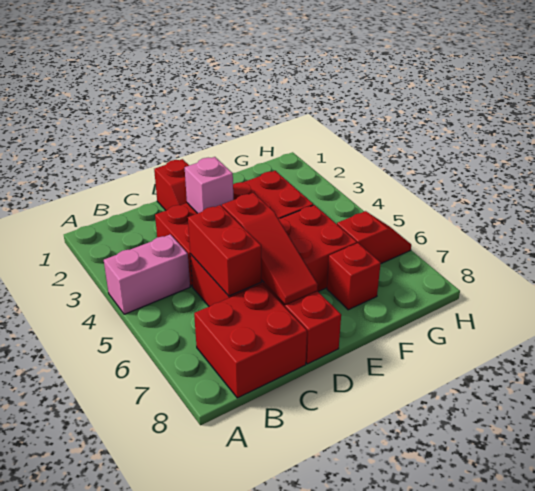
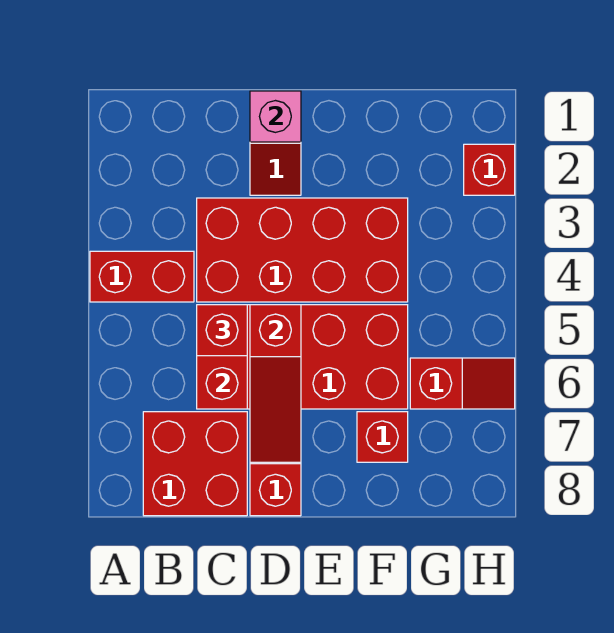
pink brick A4:B4 level 1 -> red brick A4:B4 level 1
none -> red brick C5 level 3
pink brick D3 level 2 -> pink brick D1 level 2
none -> red brick H2 level 1

